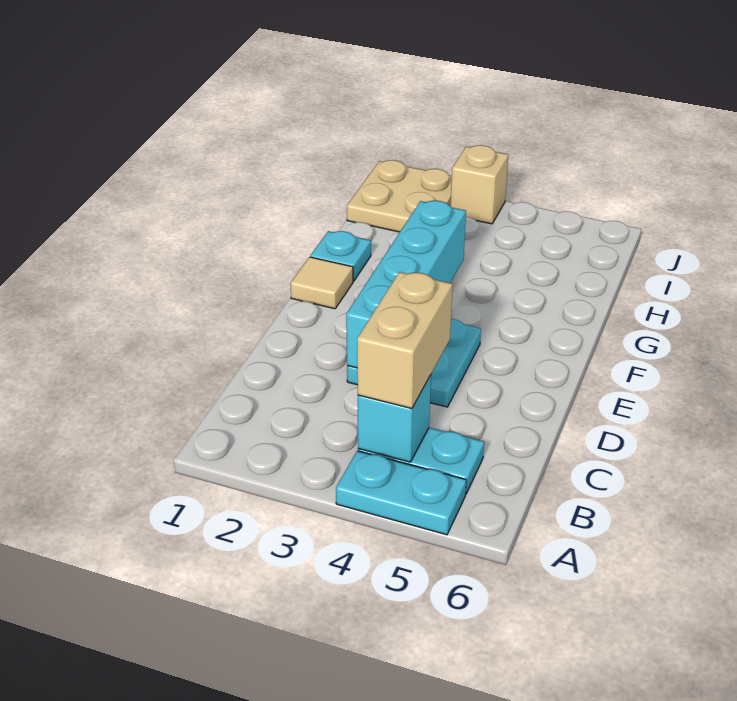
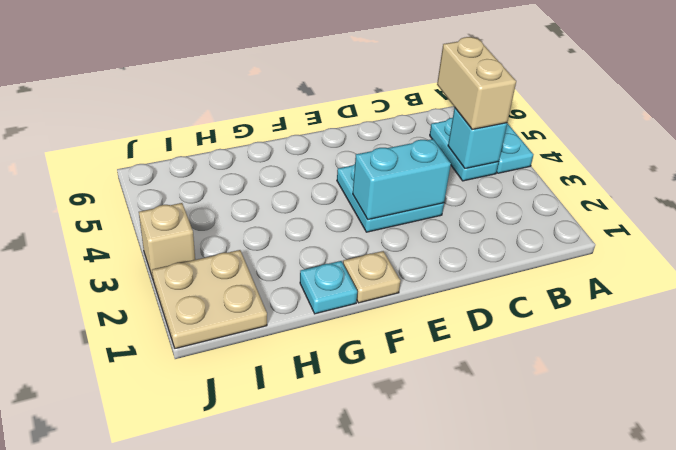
tan brick B4:C4 level 3 -> tan brick B4:B5 level 3
cyan brick D3:G3 level 2 -> cyan brick D3:E3 level 2
tan tile F1 level 1 -> tan plate F1 level 1

